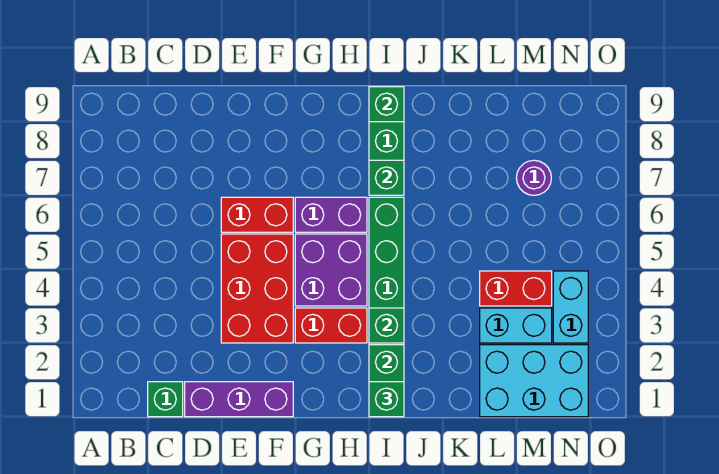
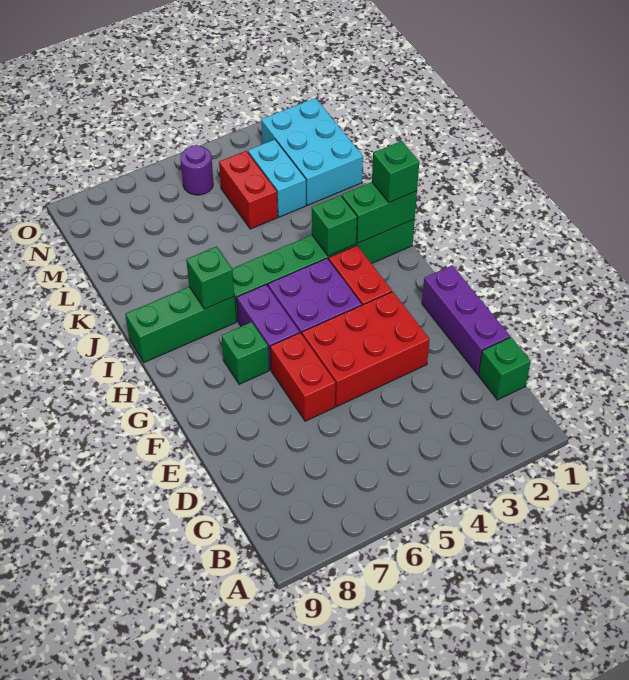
green brick I9 level 2 -> green brick G7 level 1
purple round brick M7 level 1 -> purple round brick N5 level 1
cyan brick N3:N4 level 1 -> none

